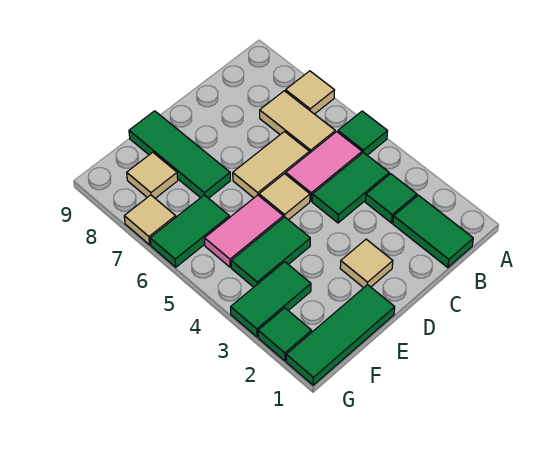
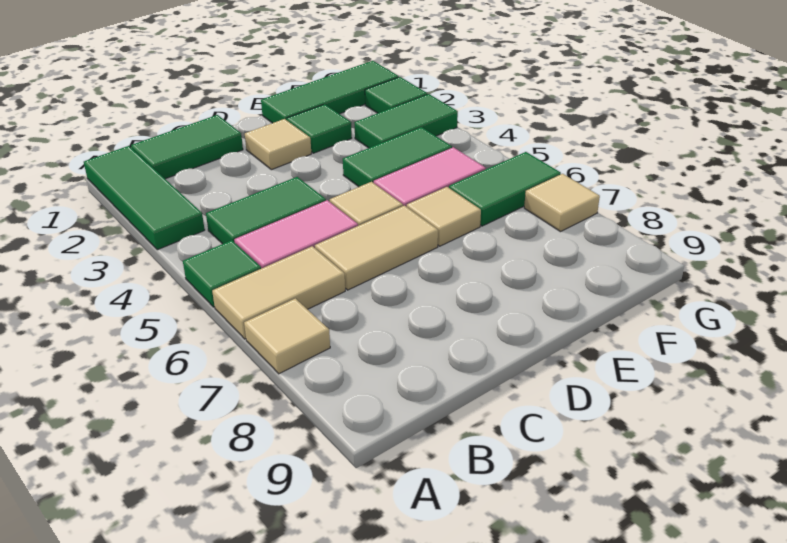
green tile B1:B2 level 1 -> green tile B1:C1 level 1
green tile B3 level 1 -> green tile E2 level 1
tan tile B6:B7 level 1 -> tan tile A6:B6 level 1
green tile E7:E9 level 1 -> green tile A1:A3 level 1
tan tile F8 level 1 -> tan tile E6 level 1

